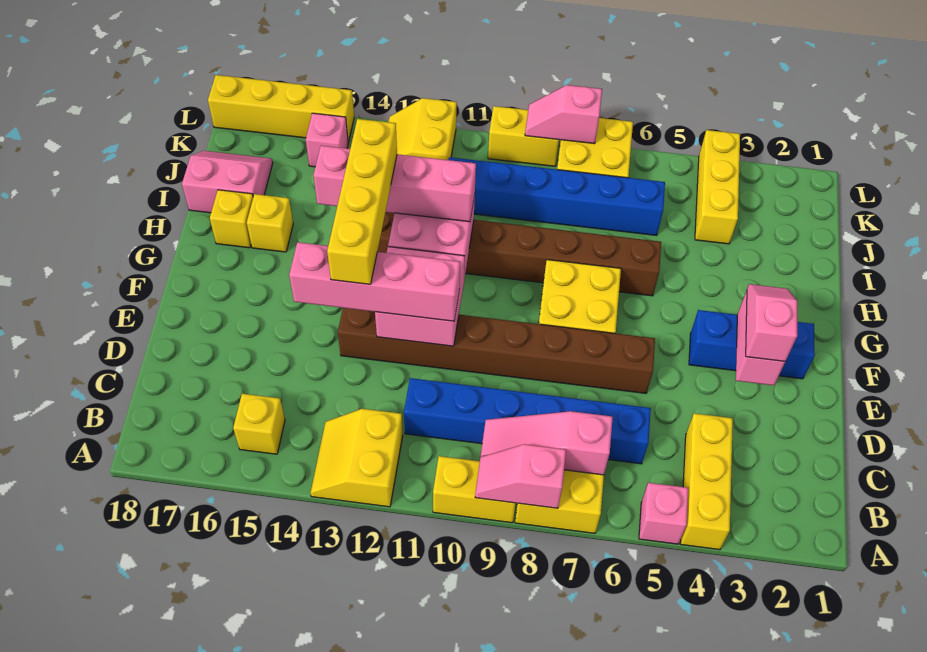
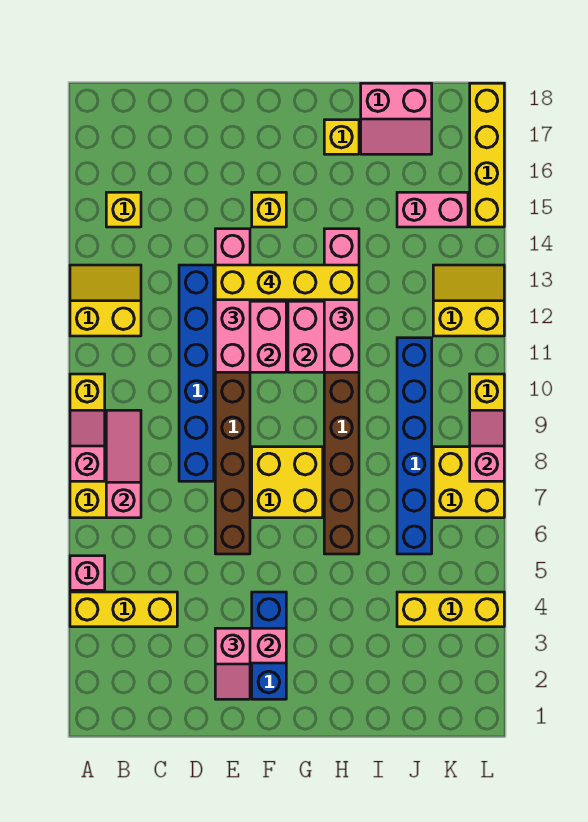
blue brick C6:C11 level 1 -> blue brick D8:D13 level 1
pink slope E3:F3 level 3 top E -> pink slope E2:E3 level 3 top 3
yellow brick H16 level 1 -> yellow brick F15 level 1
pink slope I17:J18 level 1 top I -> pink slope I17:J18 level 1 top 18
pink brick K15 level 1 -> pink brick J15:K15 level 1

